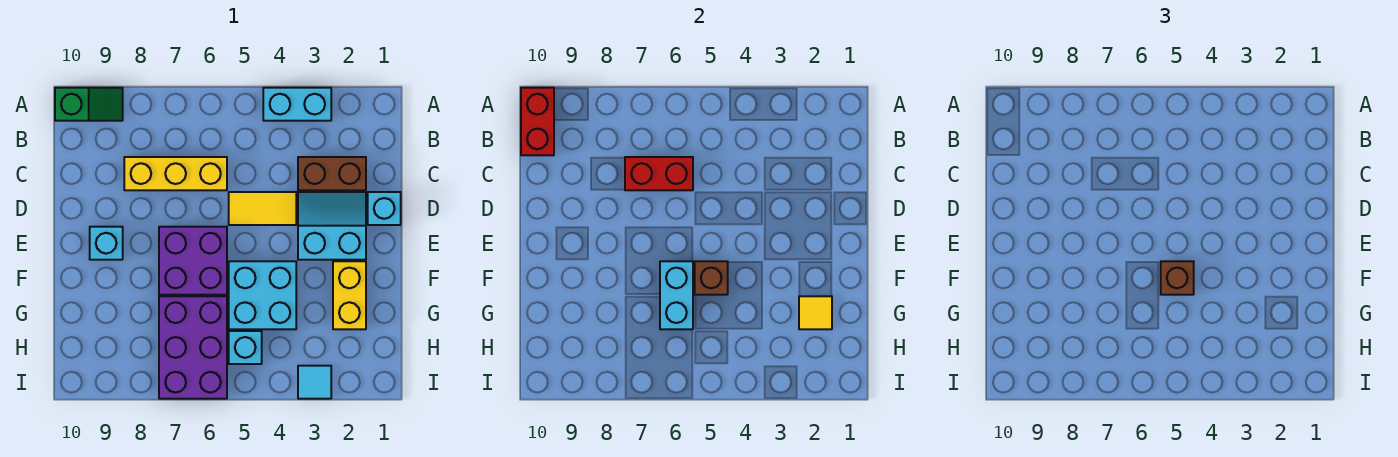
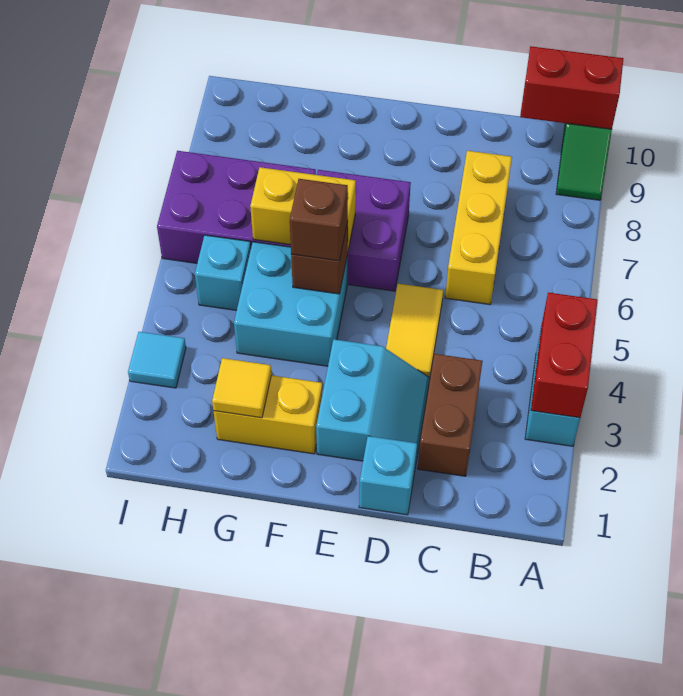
red brick C6:C7 level 2 -> red brick A3:A4 level 2
cyan brick E9 level 1 -> none
cyan brick F6:G6 level 2 -> yellow brick F6:G6 level 2

